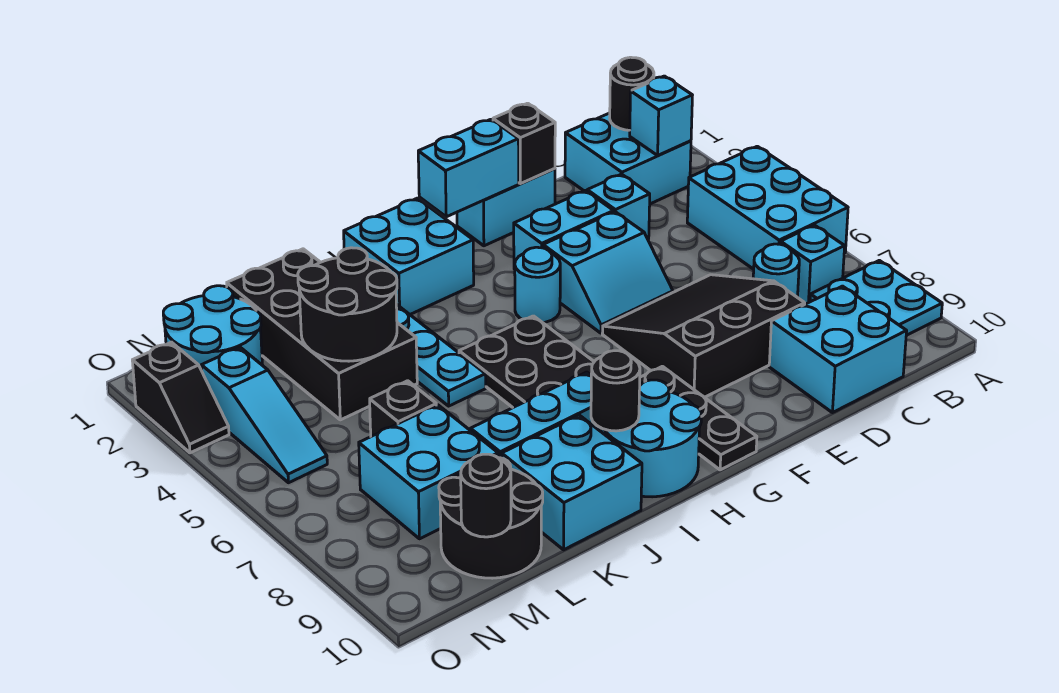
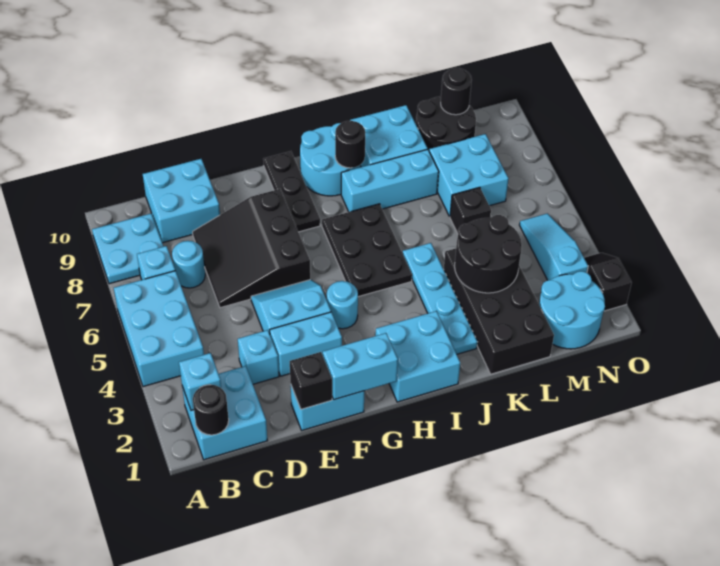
black slope D6:F8 level 1 top 8 -> black slope D6:F8 level 1 top F

